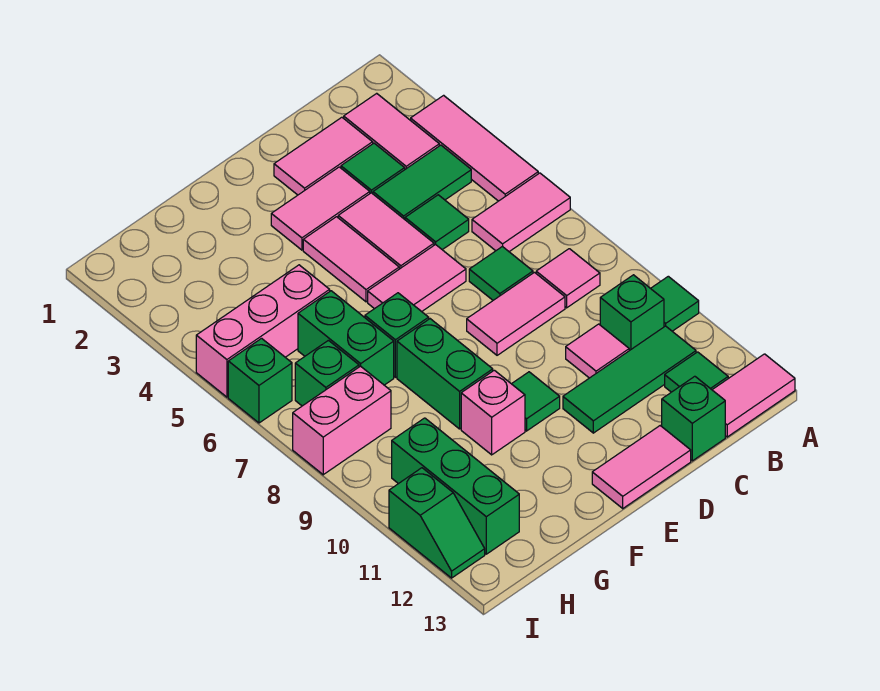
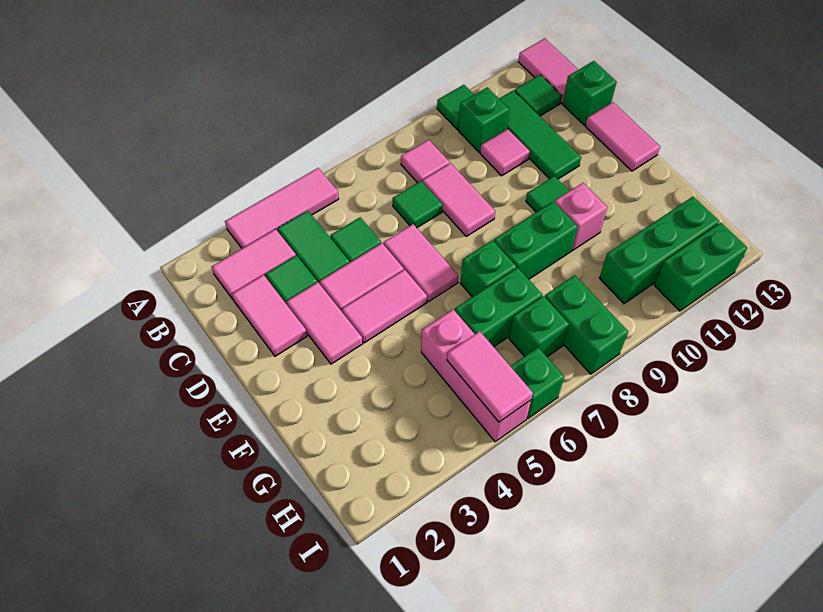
pink tile A6:B6 level 1 -> pink tile H5:I5 level 2
pink brick H8:I8 level 1 -> green brick H8:I8 level 1
green slope I11:I12 level 1 top 11 -> green brick I11:I12 level 1

